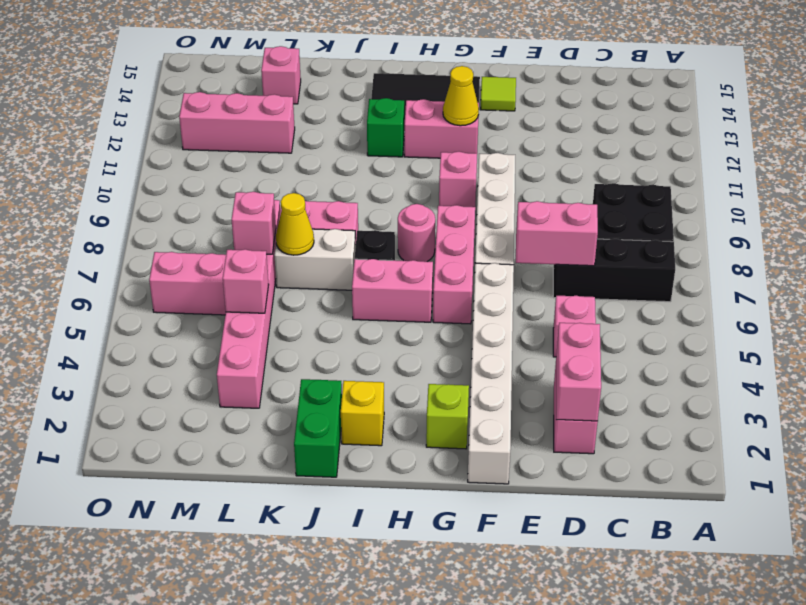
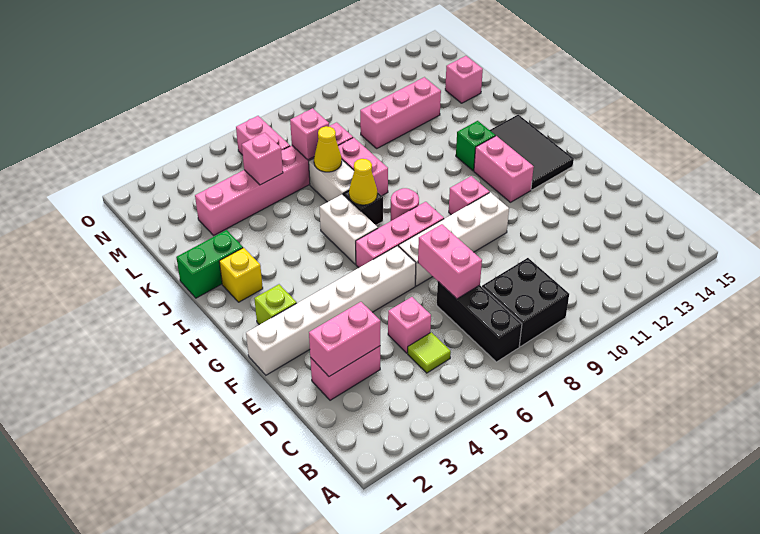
lime tile F14 level 1 -> lime tile C5 level 1
yellow cone G12 level 2 -> yellow cone I7 level 2
pink brick H6:I6 level 1 -> white brick H6:I6 level 1
pink brick L12:N12 level 1 -> pink brick L10:L12 level 1

